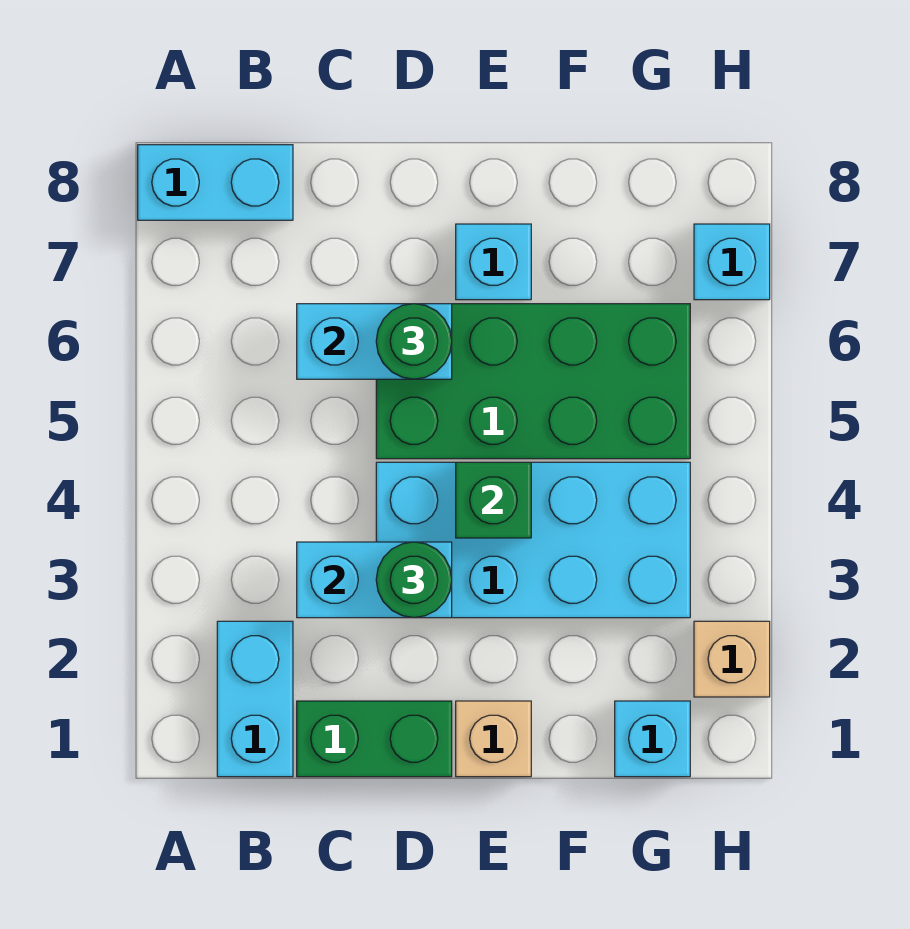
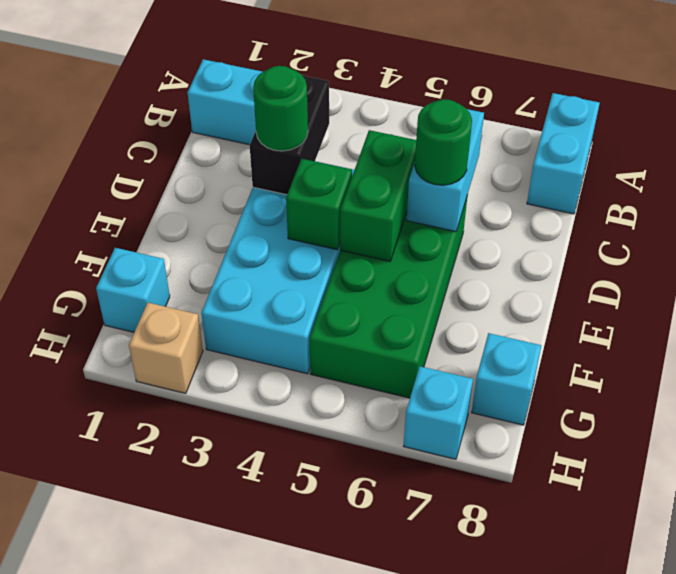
green brick C1:D1 level 1 -> green brick D5:E5 level 2
cyan brick C3:D3 level 2 -> black brick C3:D3 level 2
tan brick E1 level 1 -> none
cyan brick E7 level 1 -> cyan brick G8 level 1

